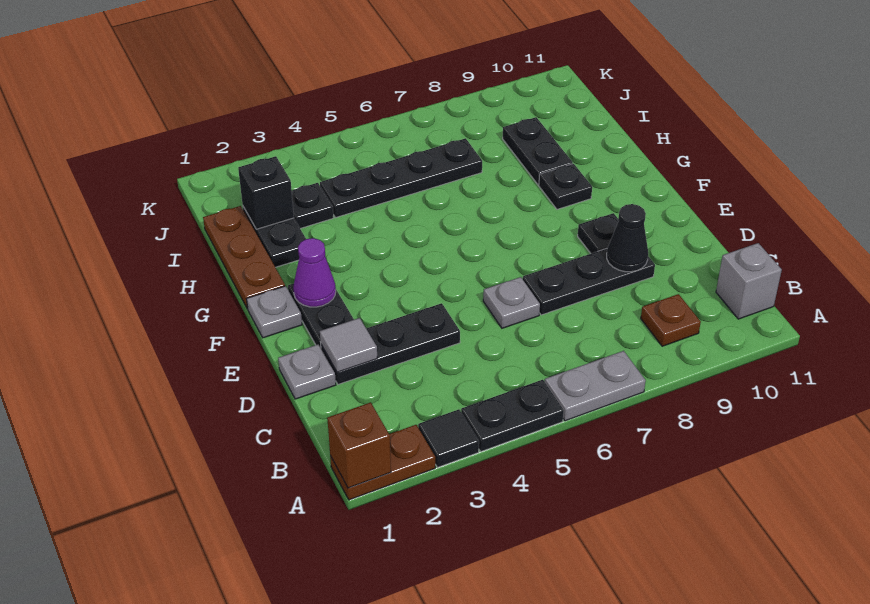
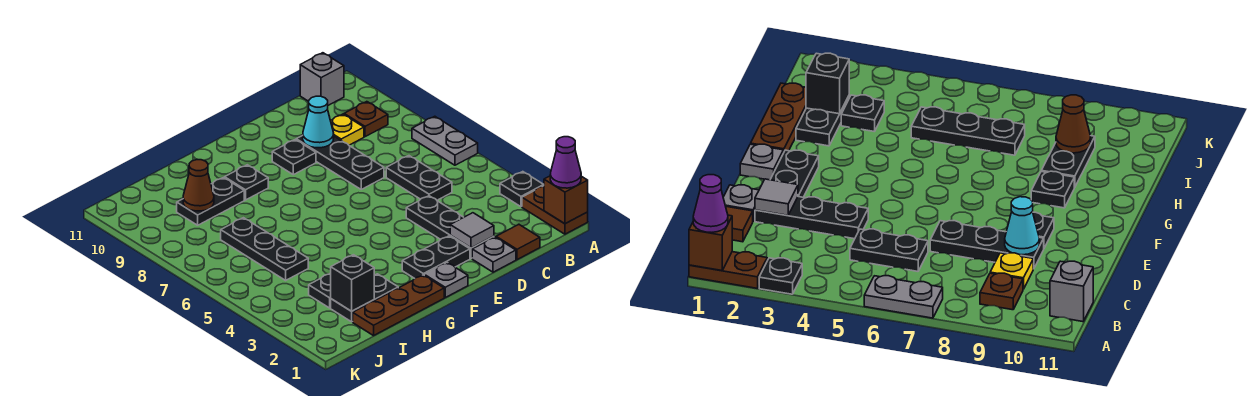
black tile A3 level 1 -> black plate A3 level 1
black plate A4:A5 level 1 -> black plate C5:C6 level 1
none -> brown tile C1 level 1
none -> yellow plate C9 level 1
grey plate D6 level 1 -> none
black cone D9 level 2 -> cyan cone D9 level 2
purple cone F2 level 2 -> purple cone A1 level 3
black plate I4:I7 level 1 -> black plate I5:I7 level 1
none -> brown cone I9 level 2

